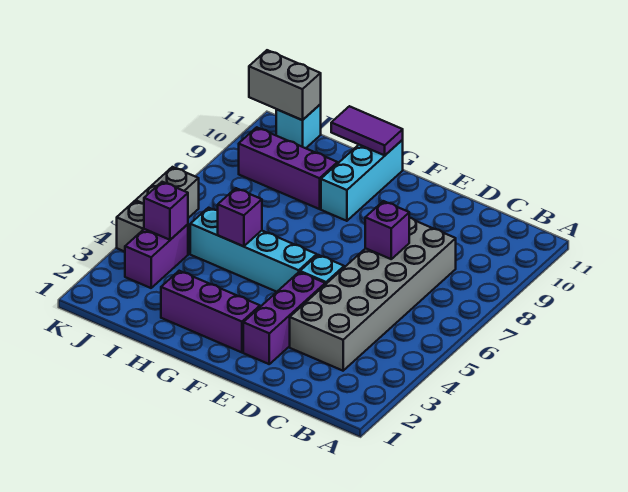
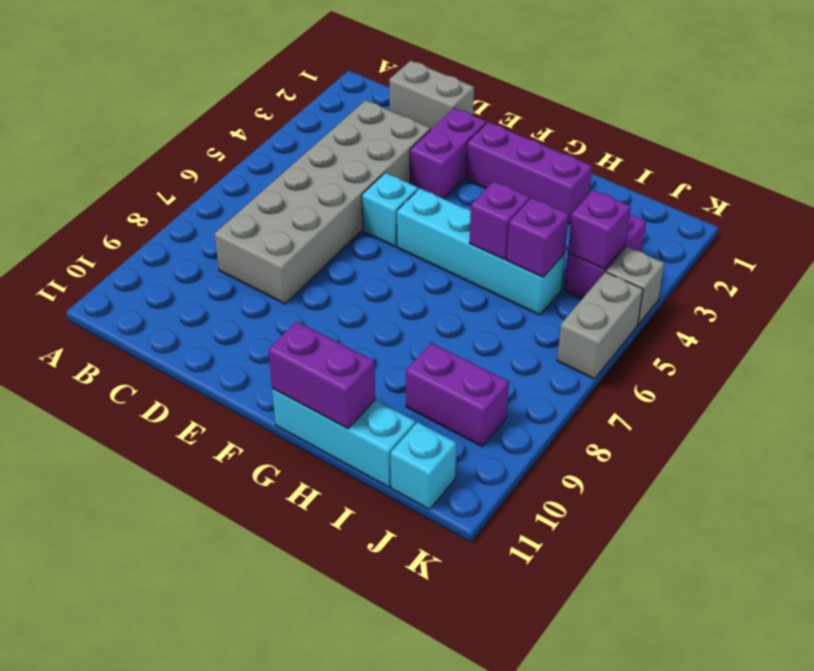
purple brick D7 level 2 -> purple brick I5 level 2
purple brick E2:E4 level 1 -> purple brick E2:E3 level 1
cyan brick G9:G11 level 1 -> cyan brick G11:I11 level 1
purple tile G11:H11 level 2 -> purple brick G11:H11 level 2
purple brick H9:J9 level 1 -> purple brick I9:J9 level 1
grey brick J11:K11 level 2 -> grey brick C1:D1 level 1

